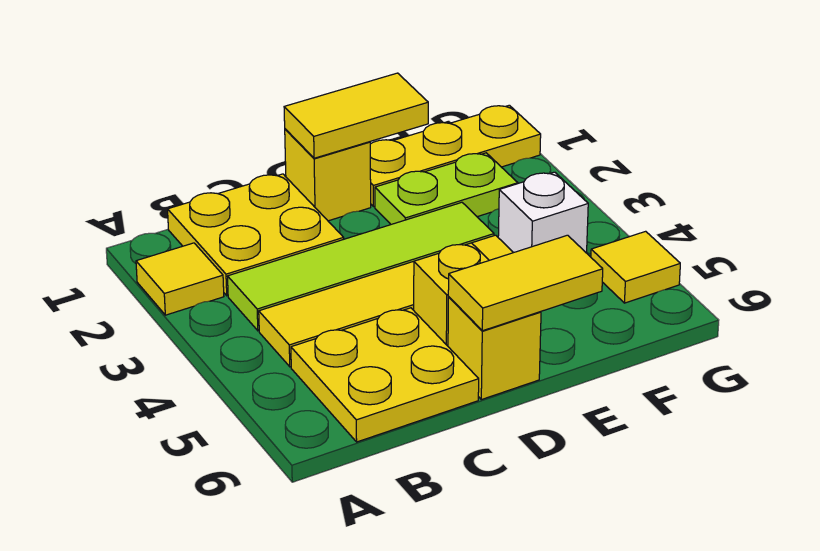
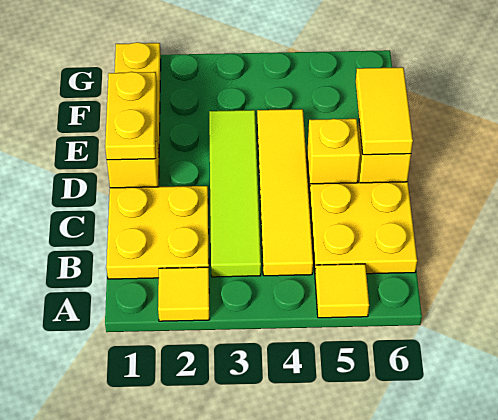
yellow tile D1:E1 level 2 -> yellow plate D1:E1 level 2
lime plate E2:F2 level 1 -> none
white brick F4 level 1 -> none
yellow tile G5 level 1 -> yellow tile A5 level 1

